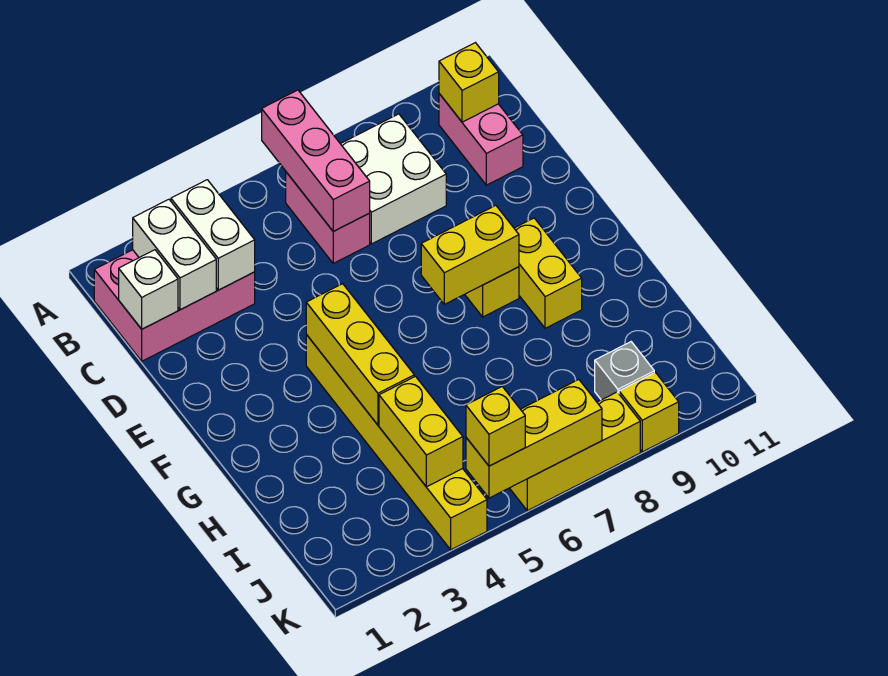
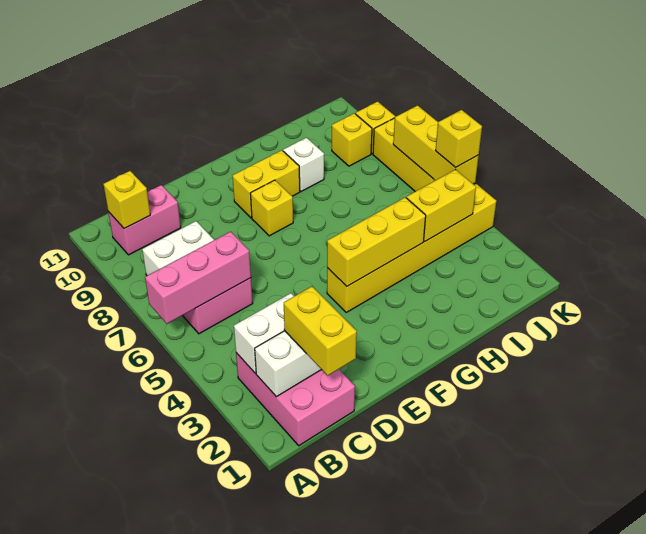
white brick C1 level 2 -> white brick H9 level 1
yellow brick F7:F8 level 2 -> yellow brick C1:C2 level 3
grey brick J9 level 1 -> yellow brick J9 level 1

